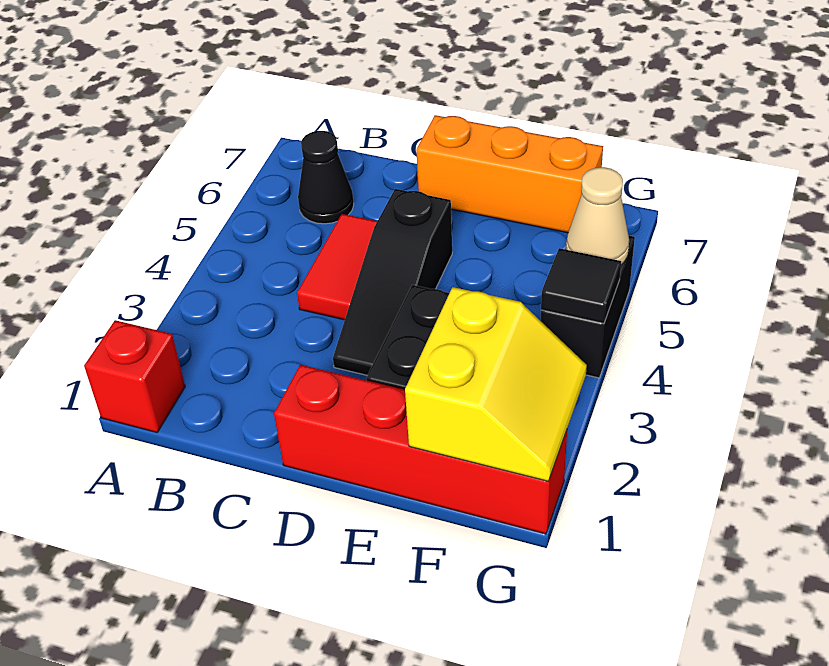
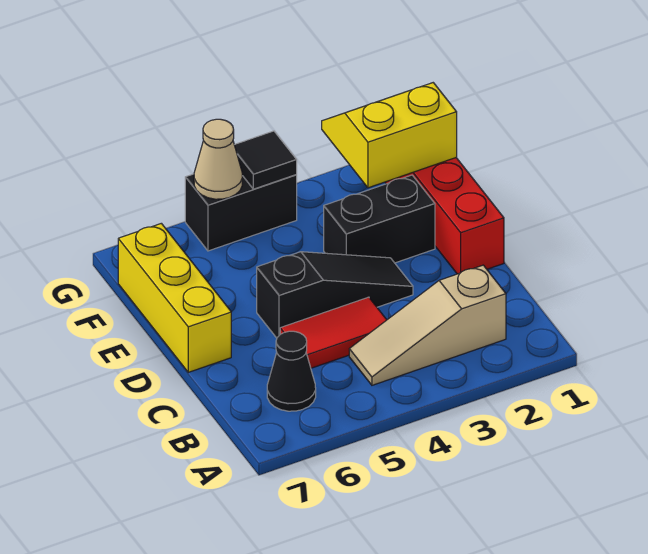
red brick A1 level 1 -> none
none -> tan slope B2:B4 level 1 top 2
orange brick D7:F7 level 1 -> yellow brick D7:F7 level 1

